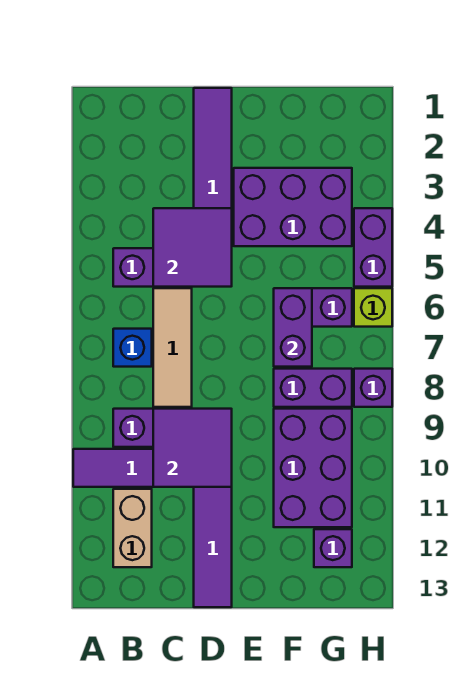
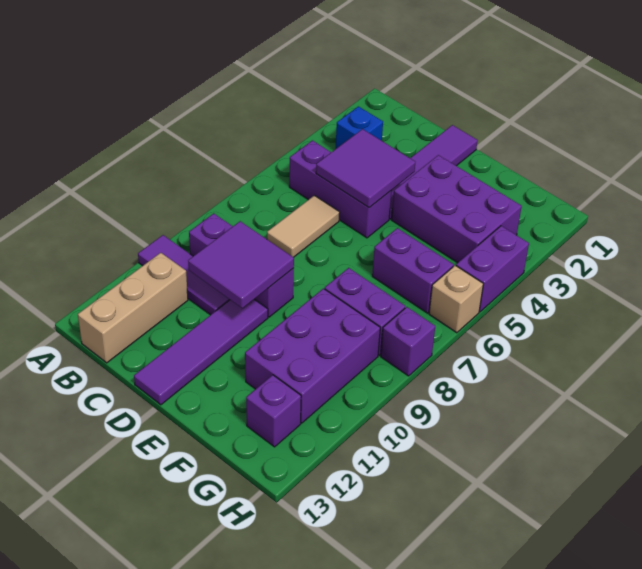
blue brick B7 level 1 -> blue brick B3 level 1
tan brick B11:B12 level 1 -> tan brick B11:B13 level 1
tan tile C6:C8 level 1 -> tan tile C6:C7 level 1
purple brick F6:F7 level 2 -> none
lime brick H6 level 1 -> tan brick H6 level 1

